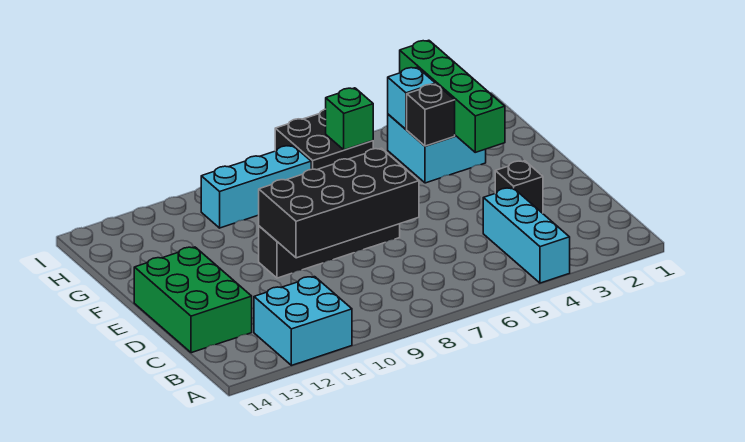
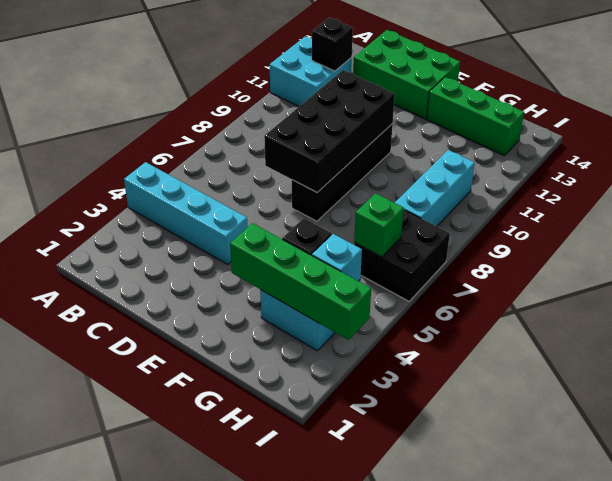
cyan brick A4:C4 level 1 -> cyan brick A4:D4 level 1
black brick D3 level 1 -> black brick B12 level 2
none -> green brick F13:H13 level 1

